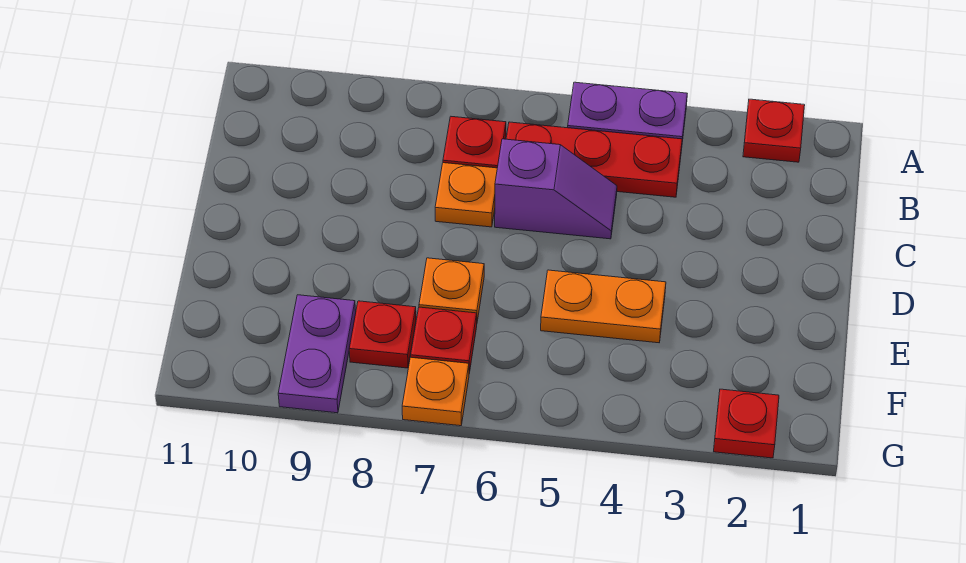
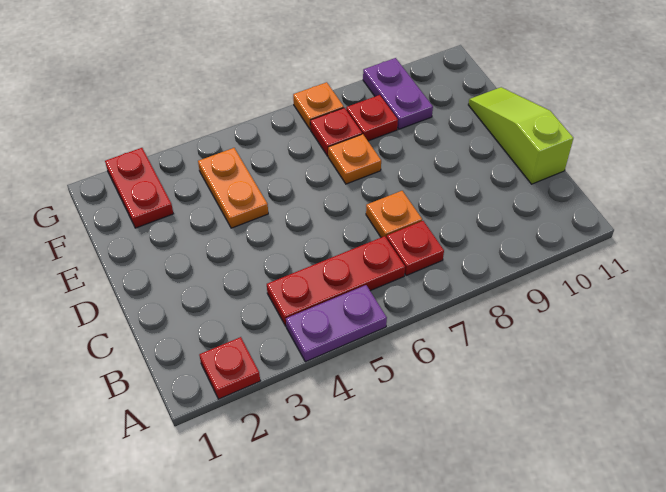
purple slope C5:C6 level 1 top 6 -> none
none -> lime slope C11:E11 level 1 top C
orange plate E4:E5 level 1 -> orange plate E4:F4 level 1
red plate G2 level 1 -> red plate F2:G2 level 1

